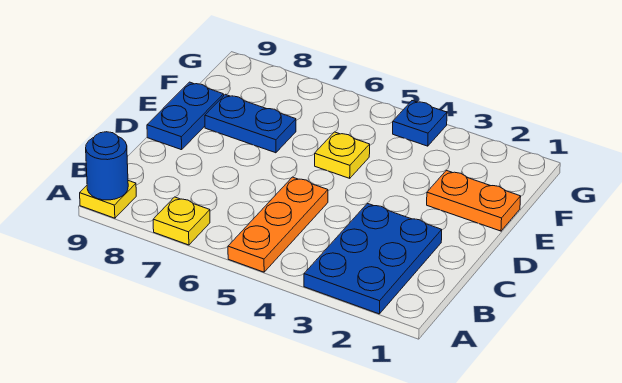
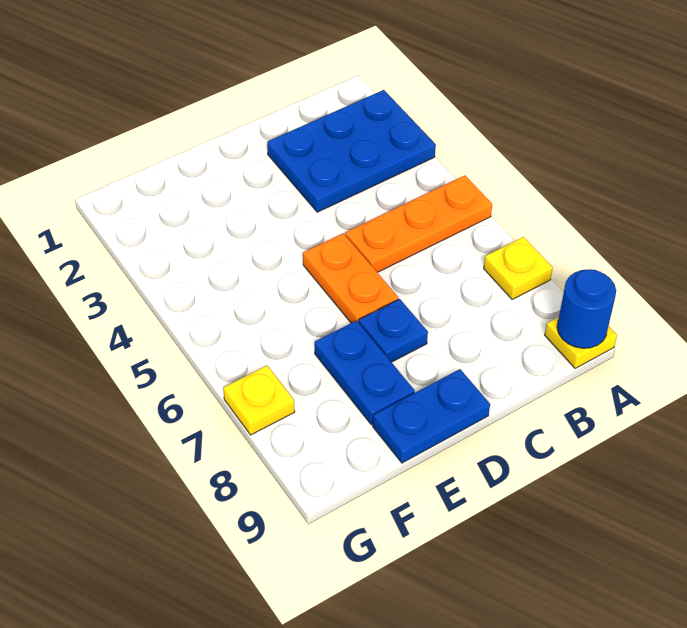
orange plate E1:E2 level 1 -> orange plate D5:D6 level 1
yellow plate E5 level 1 -> yellow plate G7 level 1
blue plate G4 level 1 -> blue plate D7 level 1

